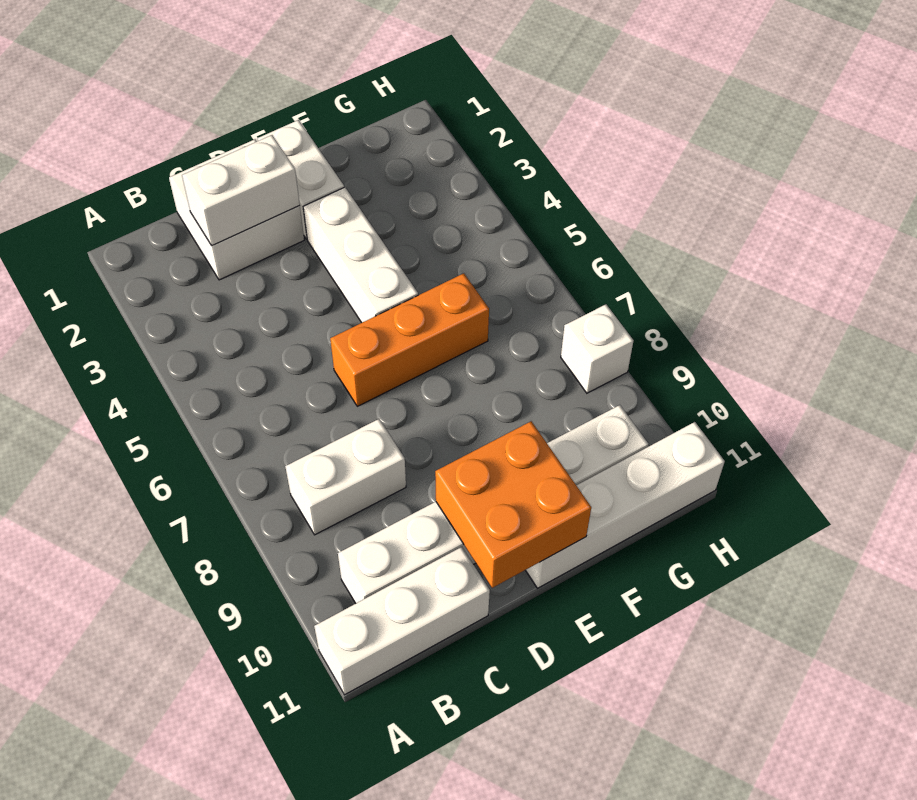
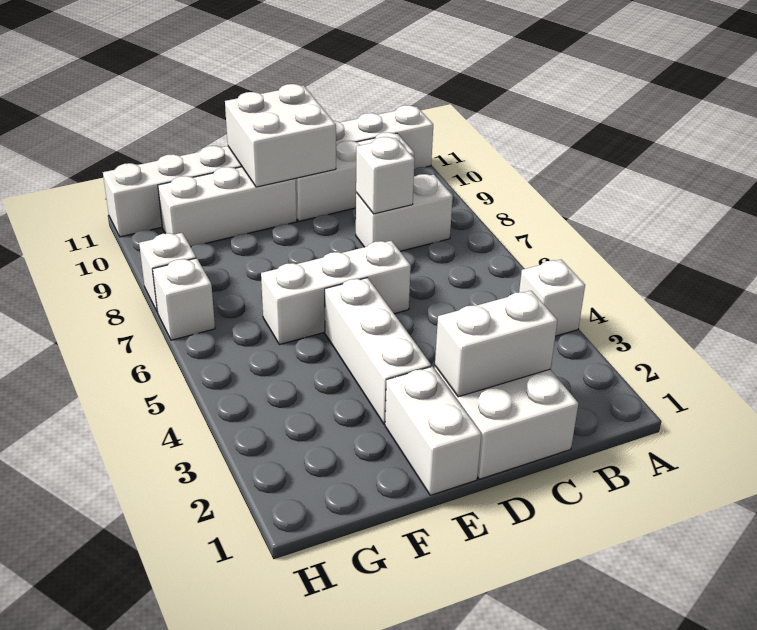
none -> white brick A4 level 1
none -> white brick C8 level 2
orange brick D6:F6 level 1 -> white brick D6:F6 level 1
orange brick D10:E11 level 2 -> white brick D10:E11 level 2
none -> white brick H7 level 1

